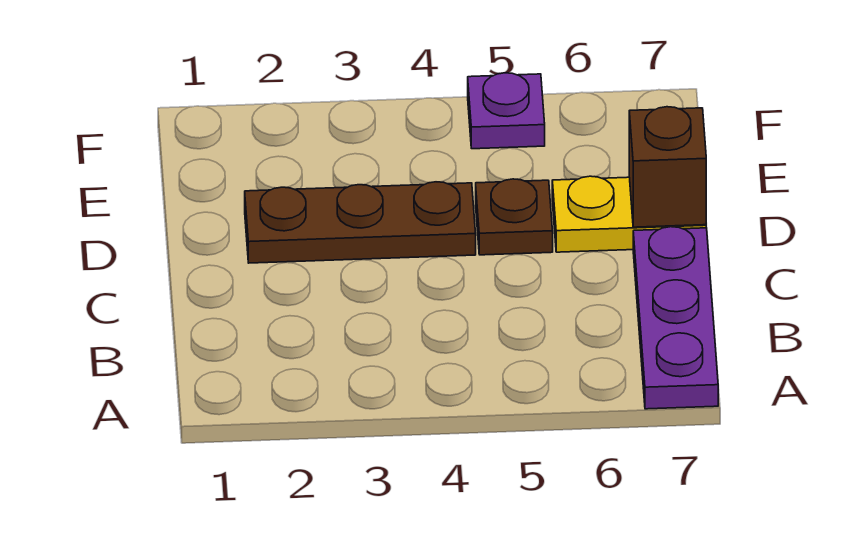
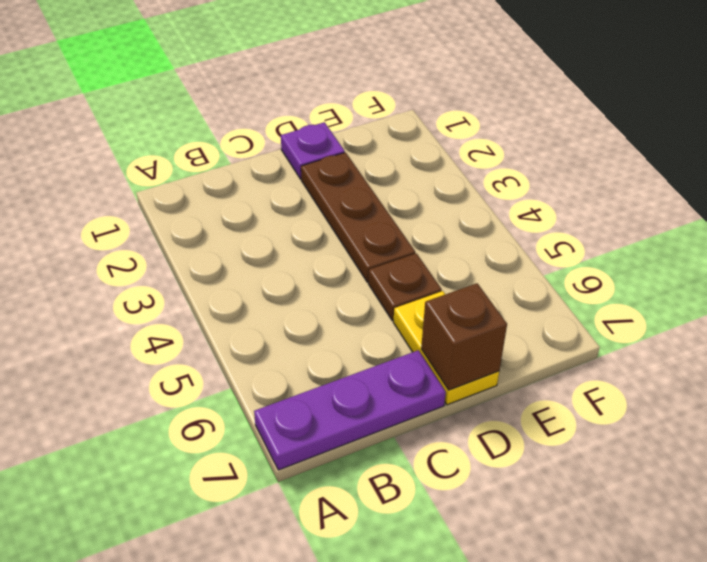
purple plate F5 level 1 -> purple plate D1 level 1

